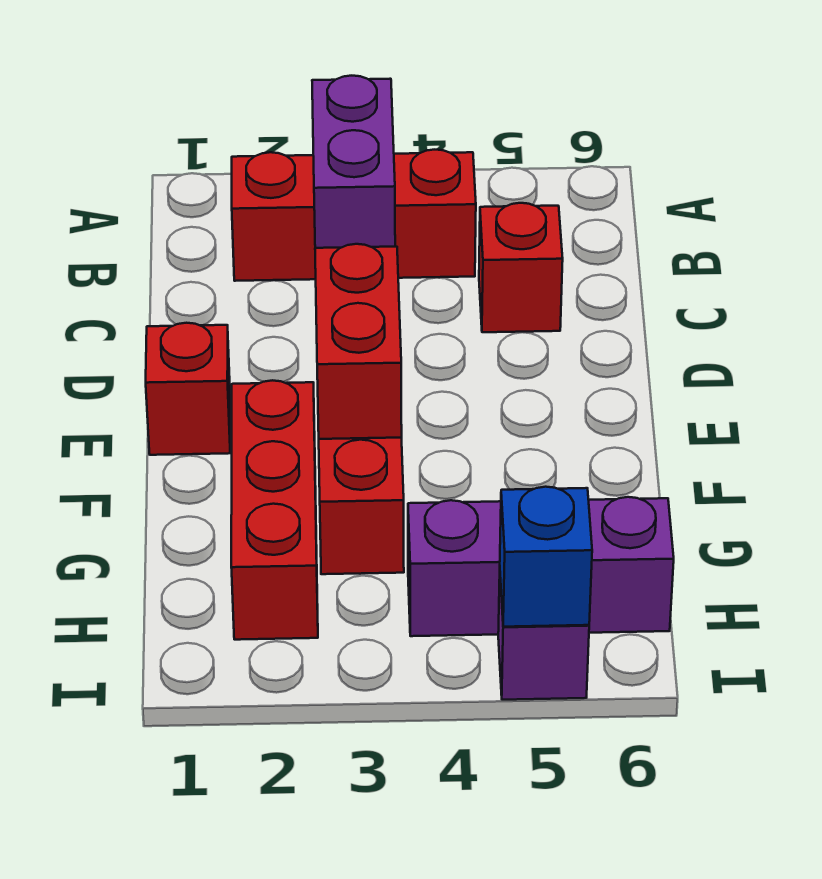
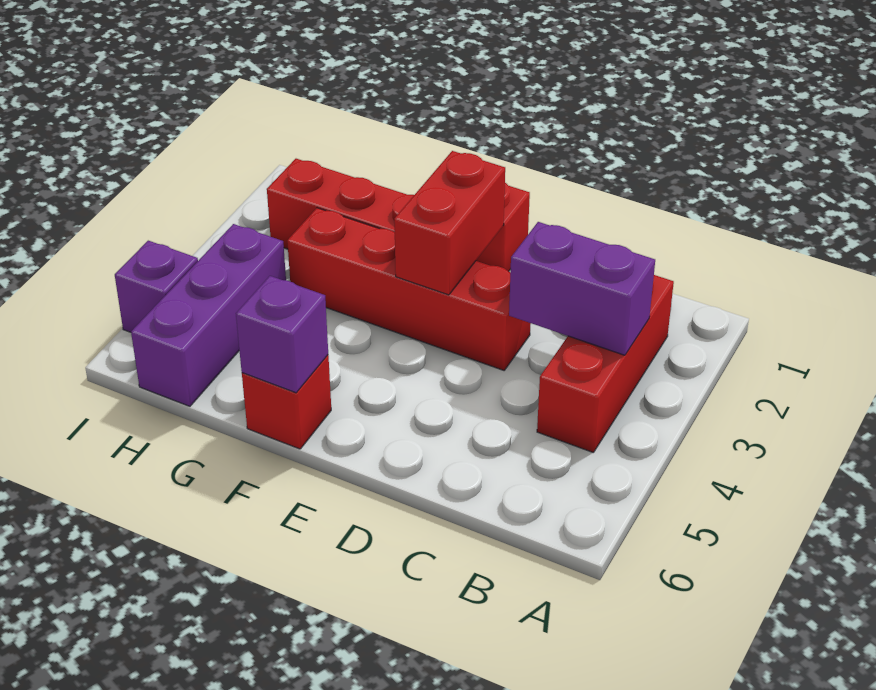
red brick C5 level 1 -> red brick F6 level 1
red brick E3:F3 level 2 -> red brick E2:E3 level 2
none -> purple brick F6 level 2
blue brick I5 level 2 -> none

